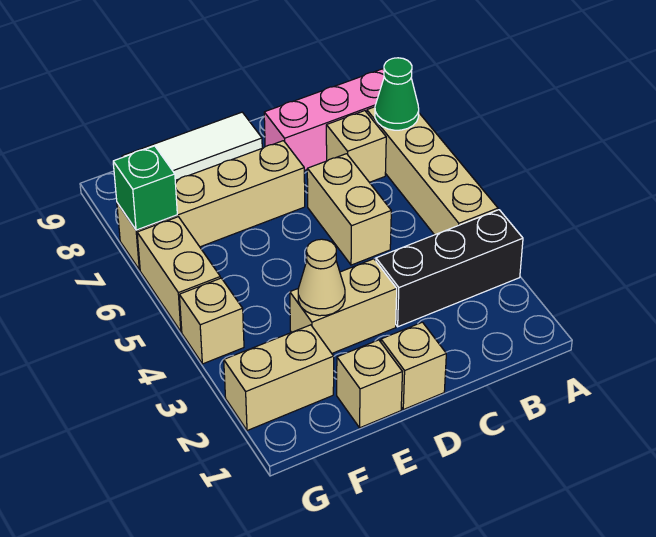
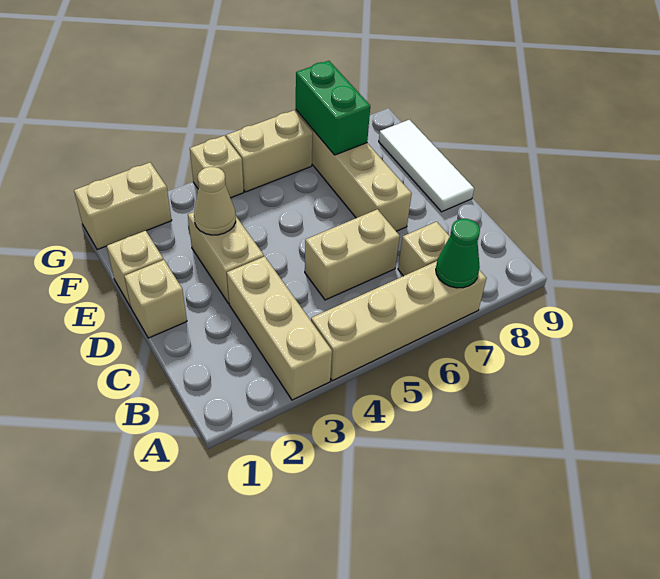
black brick A3:C3 level 1 -> tan brick A3:C3 level 1
pink brick A8:C8 level 1 -> none
tan brick F2:G2 level 1 -> tan brick G1:G2 level 1
green brick G7 level 2 -> green brick F7:G7 level 2

